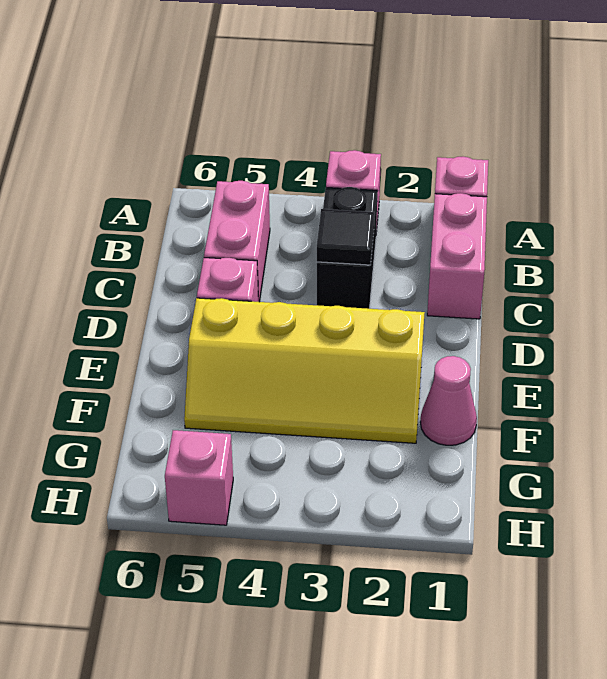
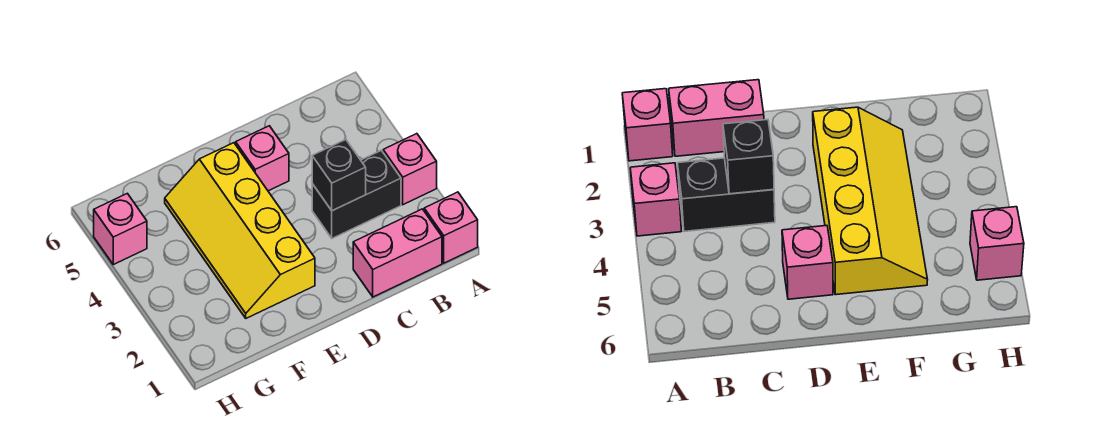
pink brick B5:C5 level 1 -> none
black tile C3 level 2 -> black brick C3 level 2
pink cone F1 level 1 -> none

